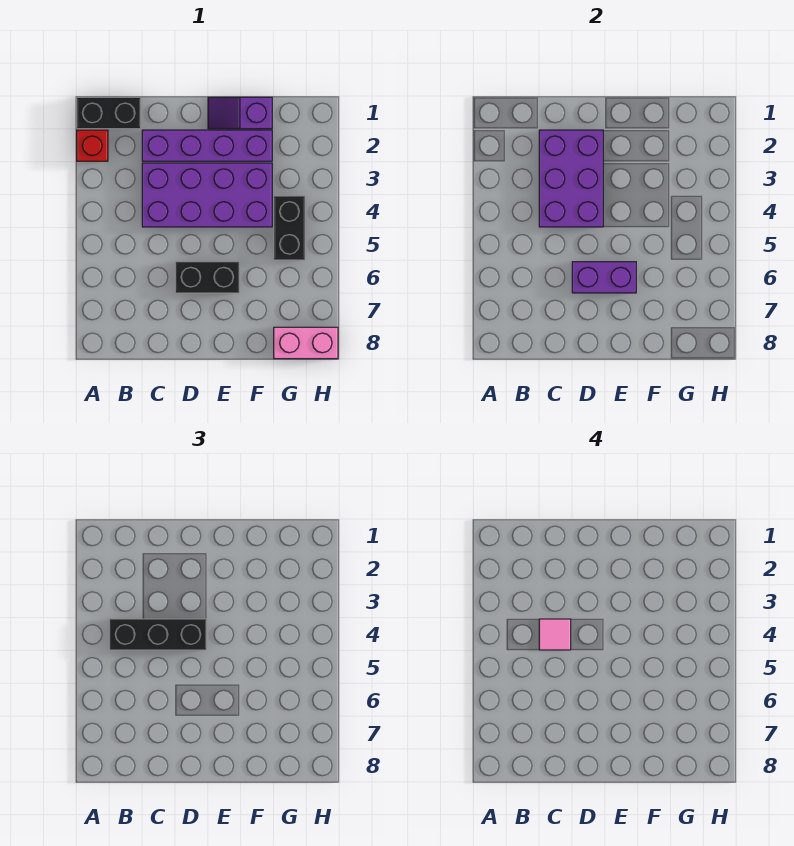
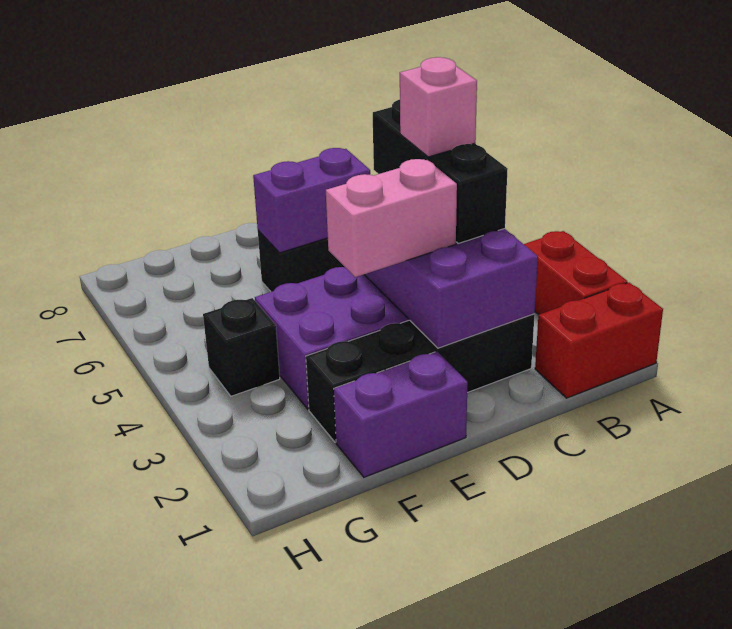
black brick A1:B1 level 1 -> red brick A1:B1 level 1
red brick A2 level 1 -> red brick A2:A3 level 1
black brick B4:D4 level 3 -> black brick C3:C5 level 3
purple brick C2:F2 level 1 -> black brick C2:F2 level 1
pink tile C4 level 4 -> pink brick C4 level 4
purple slope E1:F1 level 1 top F -> purple brick E1:F1 level 1
black brick G4:G5 level 1 -> black brick G4 level 1
pink brick G8:H8 level 1 -> pink brick D3:E3 level 3

